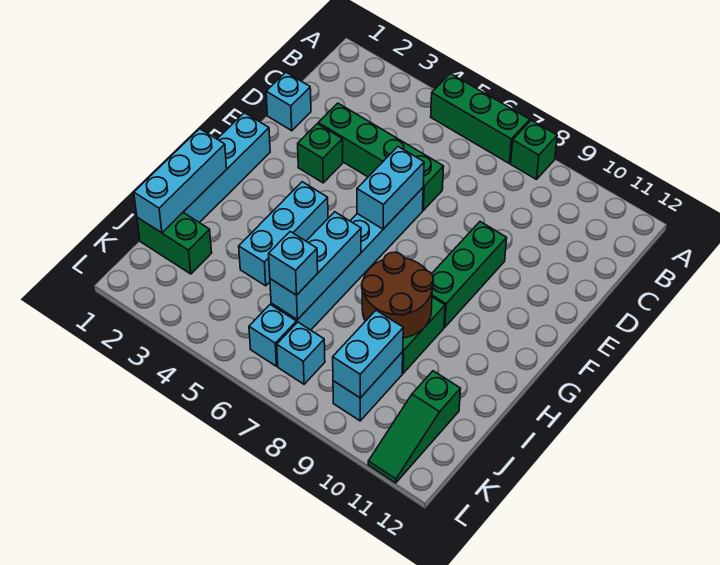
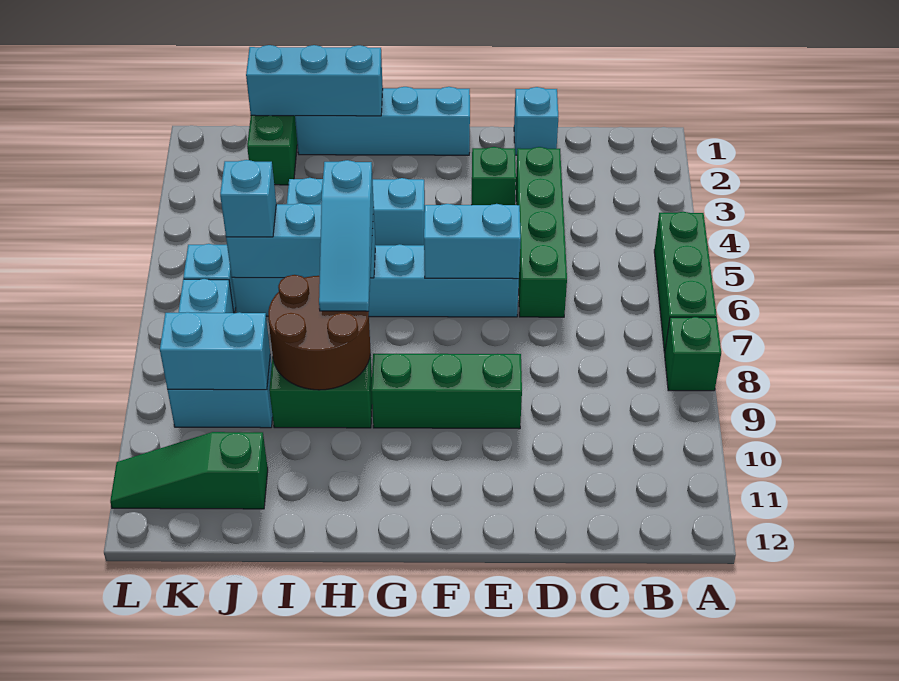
none -> cyan slope H6:H8 level 3 top 6

